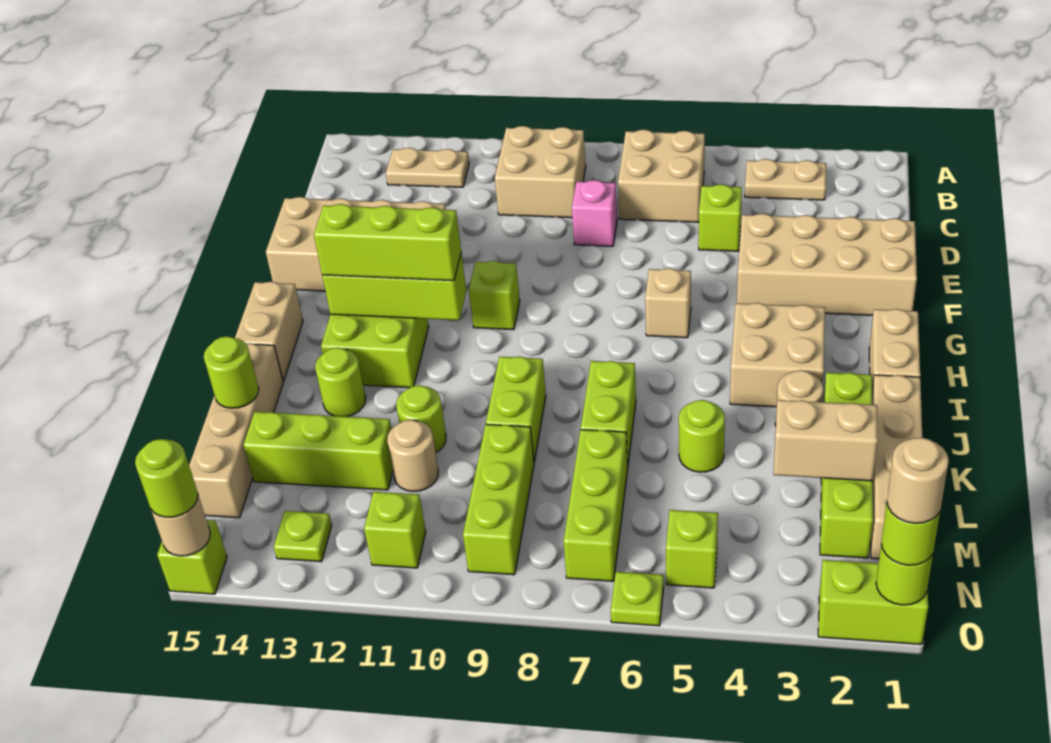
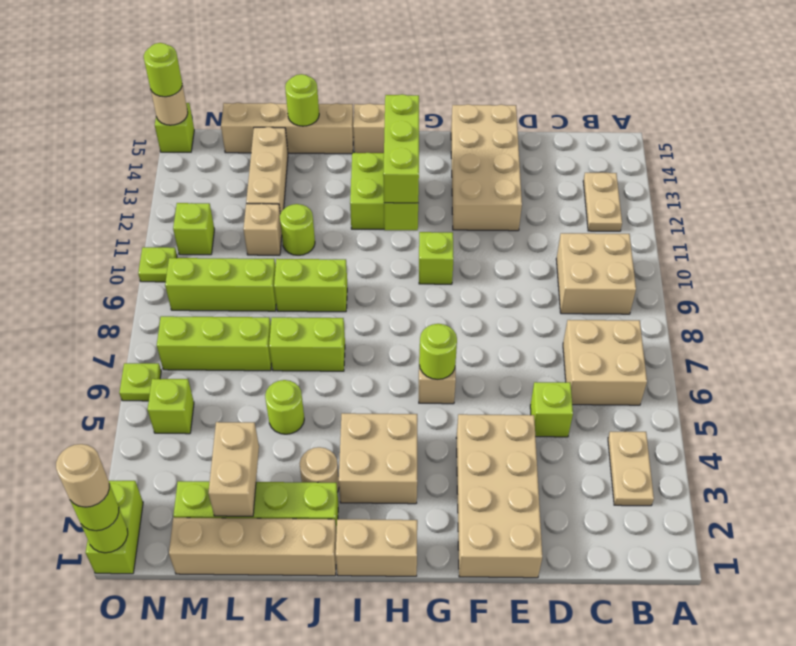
pink brick D8 level 1 -> none
lime round brick J13 level 1 -> lime round brick G6 level 2
tan round brick L11 level 1 -> tan brick L11 level 1
lime brick L12:L14 level 1 -> tan brick L12:L14 level 1
lime plate N13 level 1 -> lime plate O10 level 1

